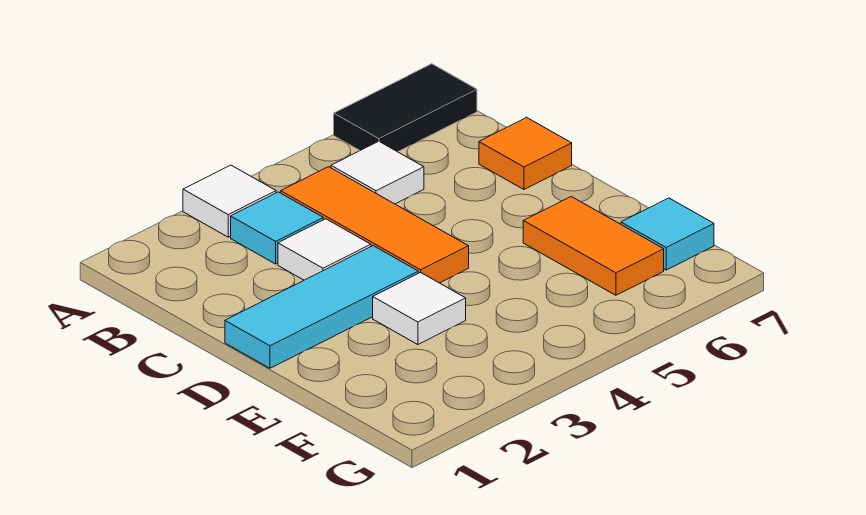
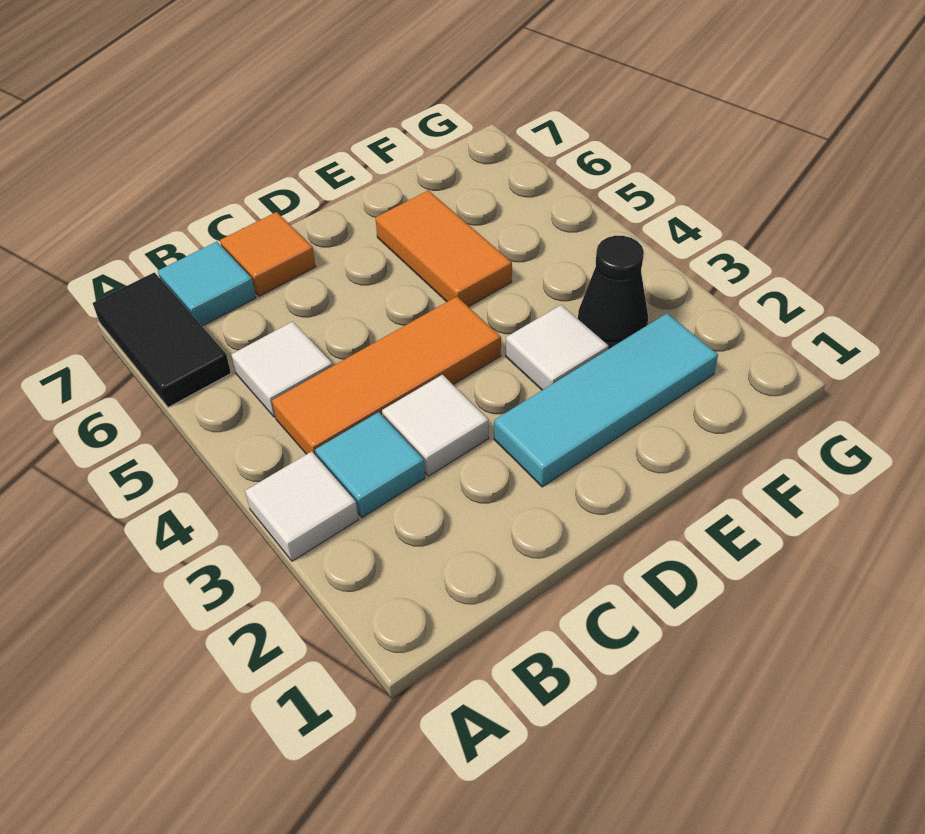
cyan tile D1:D3 level 1 -> cyan tile D2:F2 level 1
orange tile E6:F6 level 1 -> orange tile E5:E6 level 1
none -> black cone F3 level 1
cyan tile F7 level 1 -> cyan tile B7 level 1

